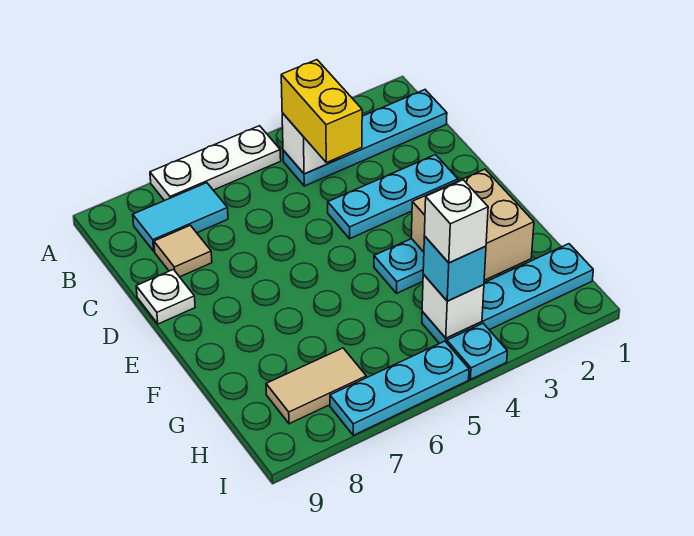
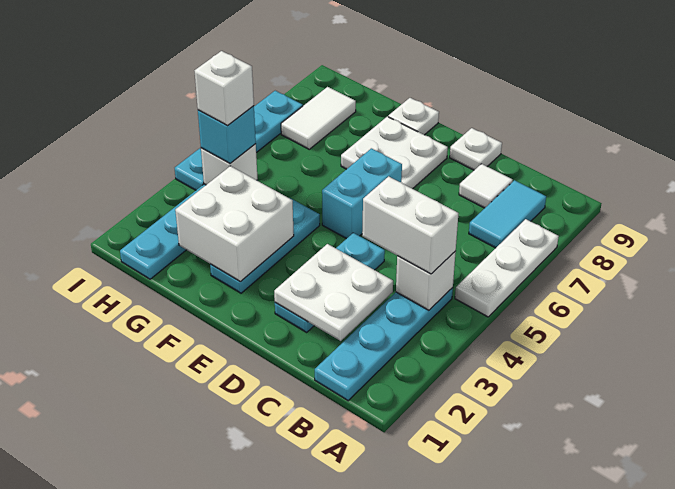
yellow brick B4:C4 level 3 -> white brick B4:C4 level 3
none -> white plate C2:D3 level 2
tan tile C8 level 1 -> white tile C8 level 1
none -> cyan brick E5:E6 level 1
none -> white plate E7:F8 level 1
tan brick F2:G3 level 2 -> white brick F2:G3 level 2
none -> white plate F9 level 1
tan tile H7:H8 level 1 -> white tile H7:H8 level 1

